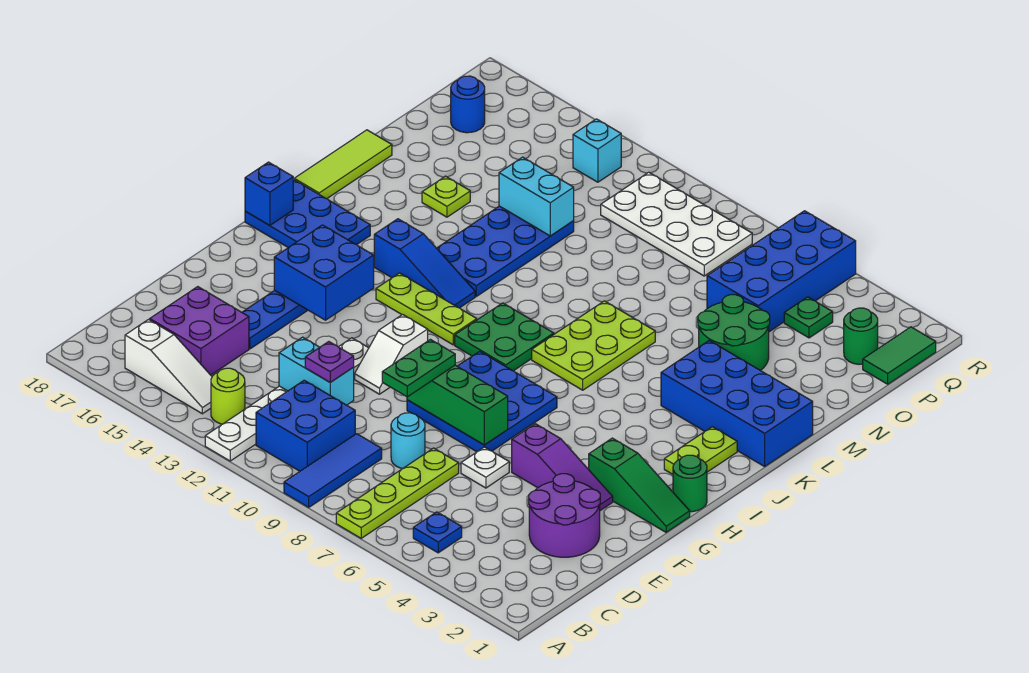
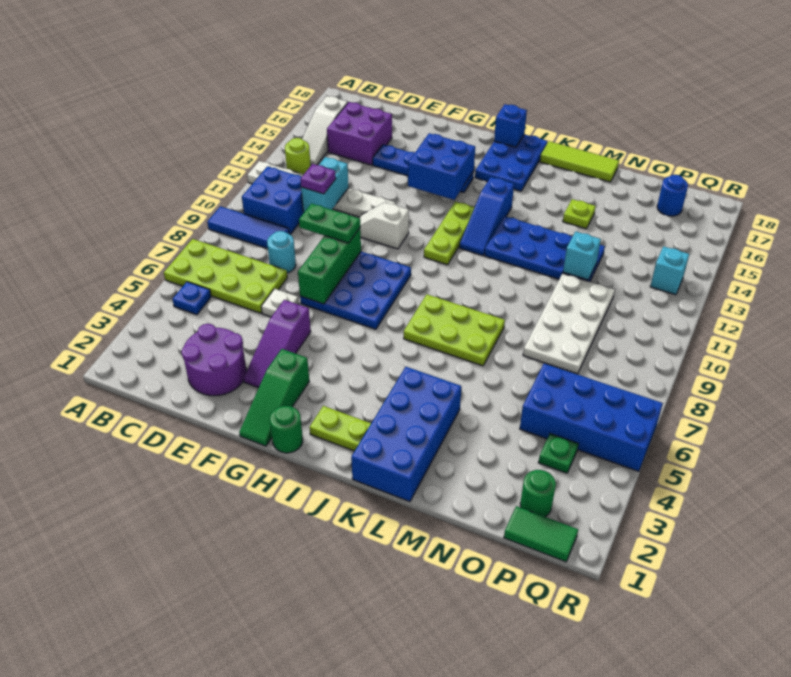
lime plate A7:D7 level 1 -> lime plate A6:D7 level 1
green plate I9:J10 level 1 -> none
green round brick M4:N5 level 1 -> none
cyan brick N12:N13 level 2 -> cyan brick N12 level 2
white plate P8:Q11 level 1 -> white plate N8:O11 level 1

